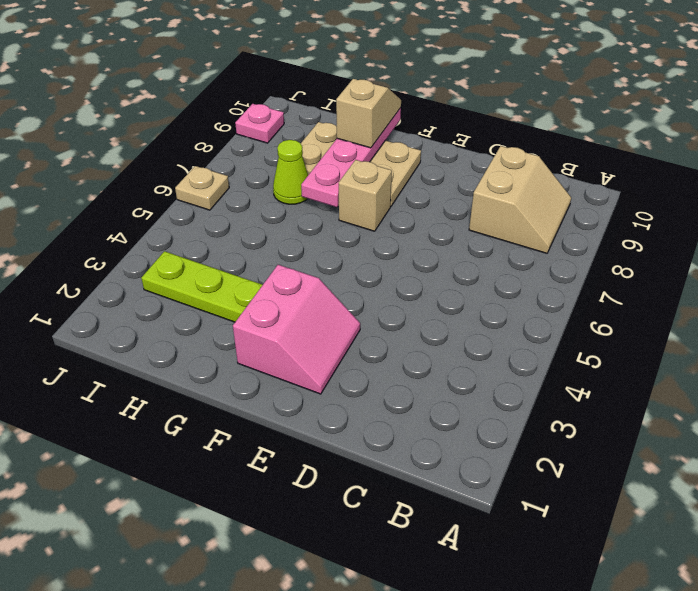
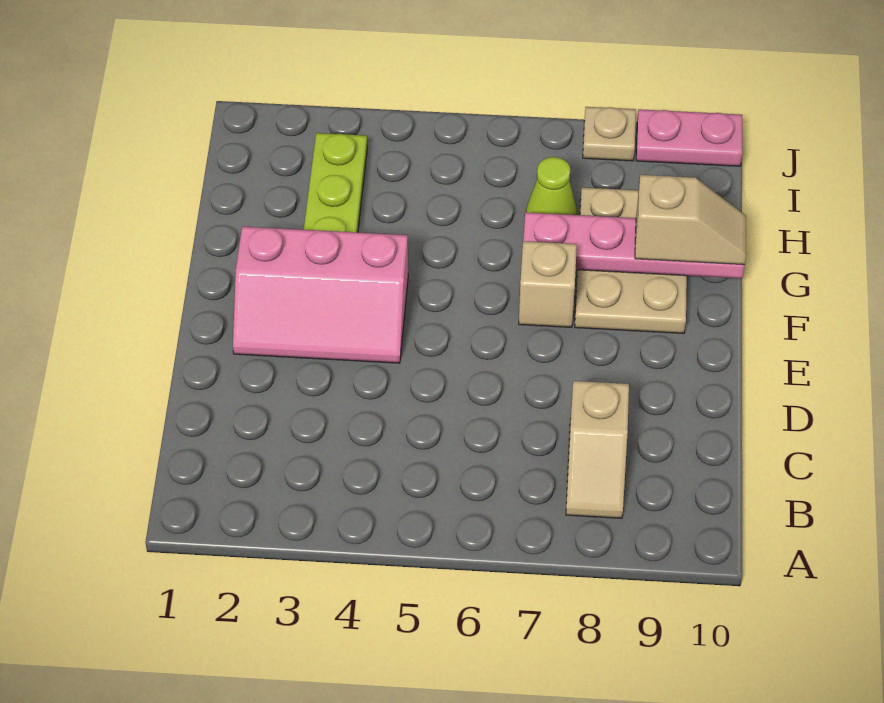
tan slope B8:C9 level 1 top C -> tan slope B8:C8 level 1 top C
pink slope E2:F3 level 1 top F -> pink slope E2:F4 level 1 top F
tan plate J6 level 1 -> tan plate J8 level 1
pink plate J9 level 1 -> pink plate J9:J10 level 1

